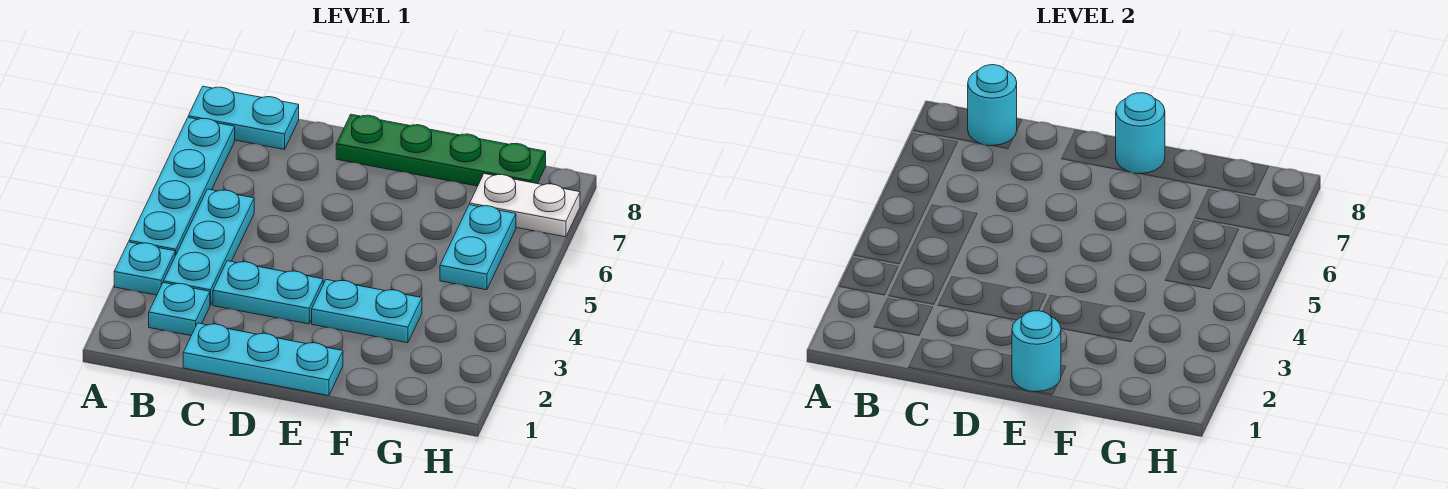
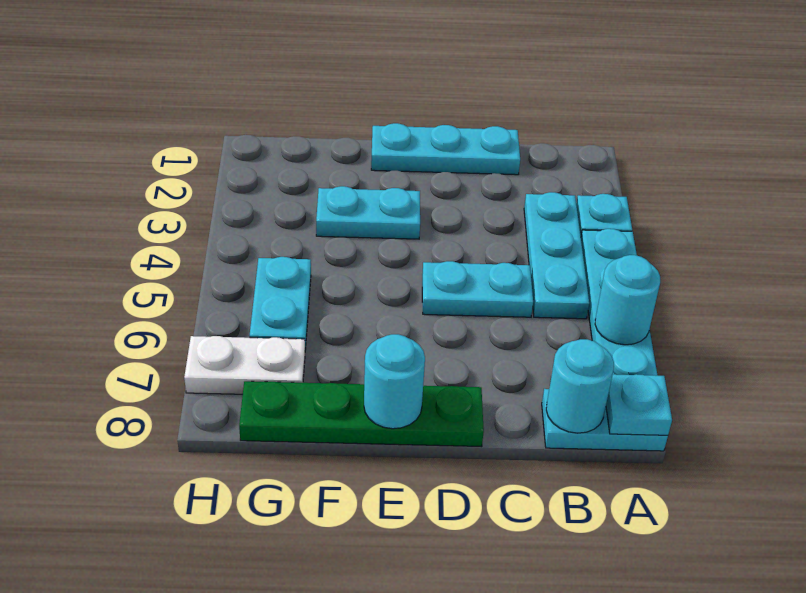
cyan plate B2 level 1 -> cyan plate A8 level 2
cyan plate C3:D3 level 1 -> cyan plate C5:D5 level 1
cyan round brick E1 level 2 -> cyan round brick A6 level 2

